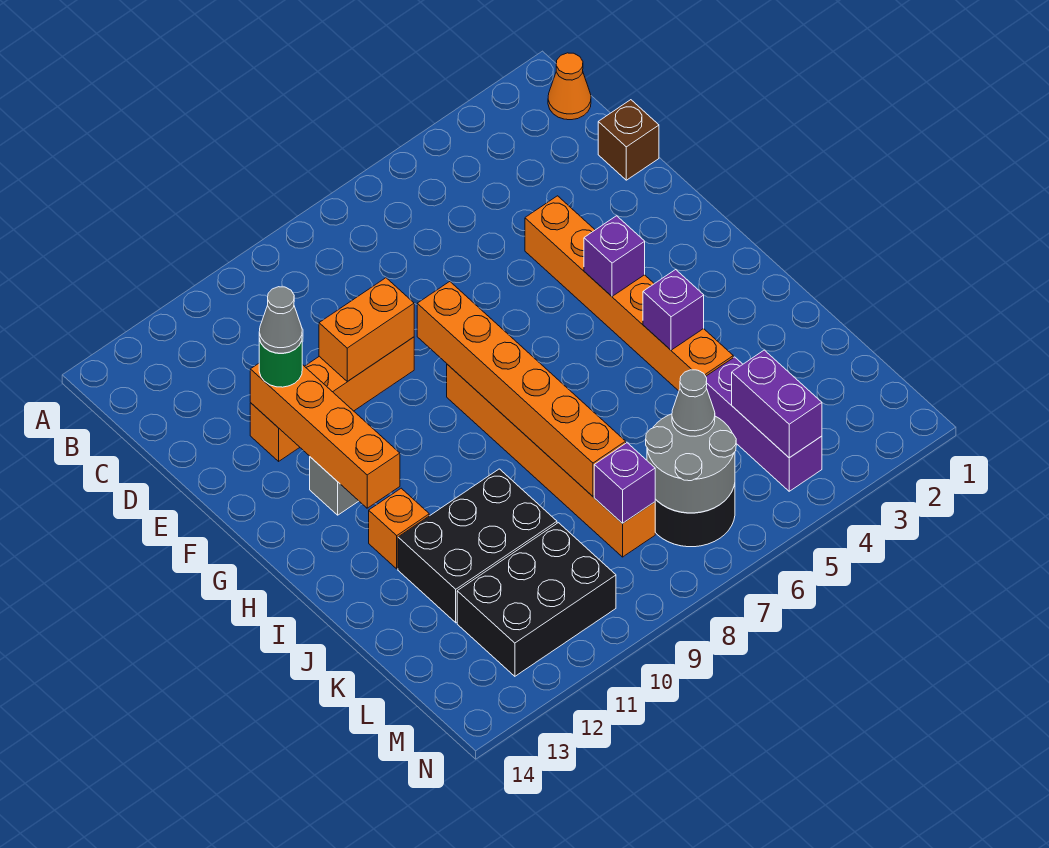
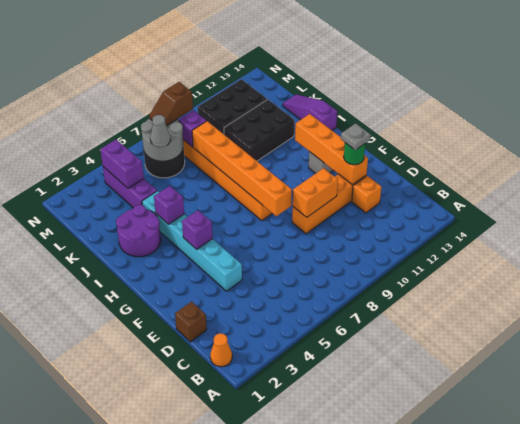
orange brick E4:J4 level 1 -> cyan brick E4:J4 level 1
grey cone E12 level 4 -> grey plate E12 level 4
none -> purple round brick I2:J3 level 1
orange brick I12 level 1 -> orange brick D12 level 1
none -> purple slope I14:K14 level 1 top I
none -> brown slope M7:M8 level 3 top 8

